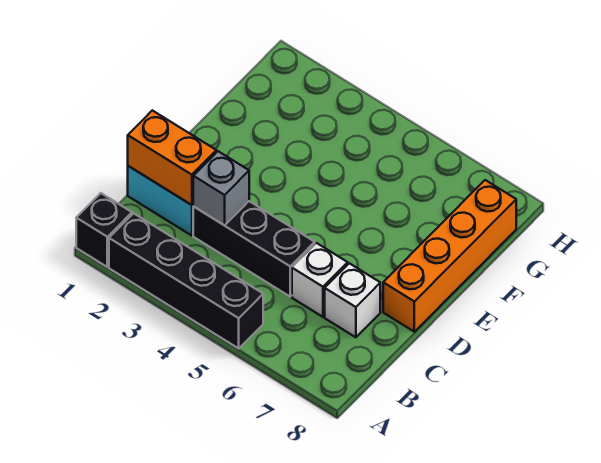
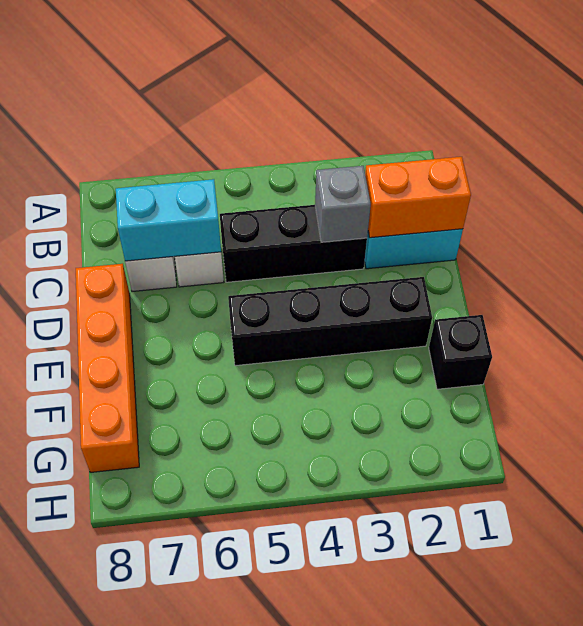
black brick A1 level 1 -> black brick F1 level 1
black brick A2:A5 level 1 -> black brick E2:E5 level 1
none -> cyan brick C6:C7 level 2

